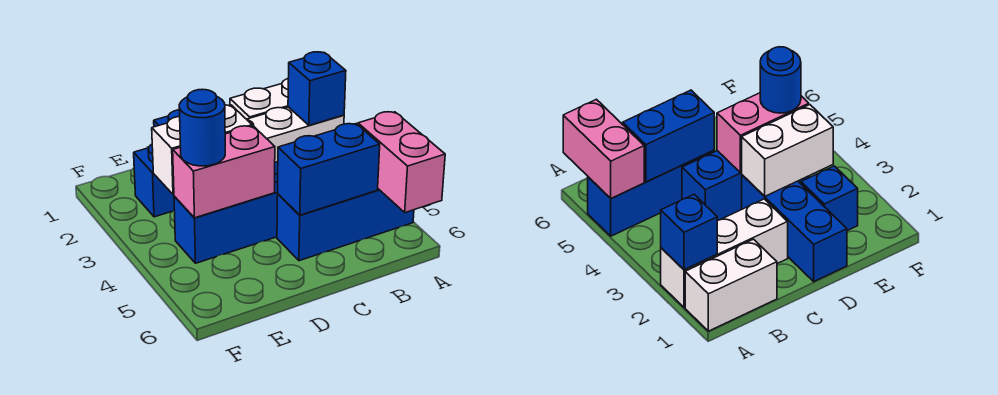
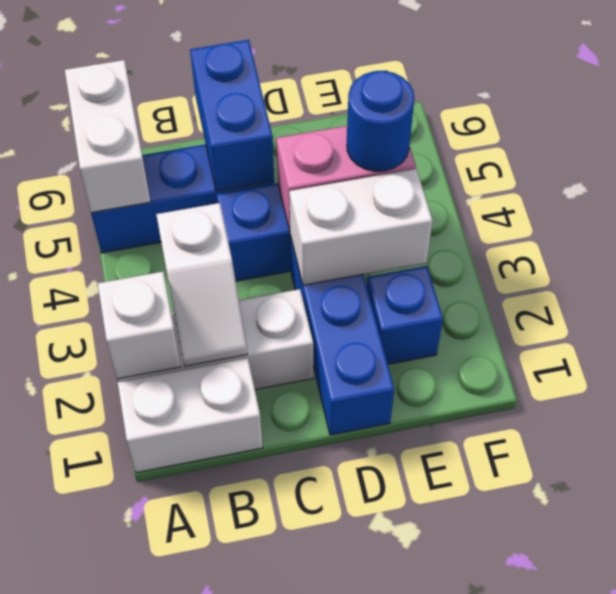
blue brick A2 level 2 -> white brick A2 level 2
pink brick A5:A6 level 2 -> white brick A5:A6 level 2
none -> white slope B2:B3 level 2 top 3
blue brick B5:C5 level 2 -> blue brick C5:C6 level 2

